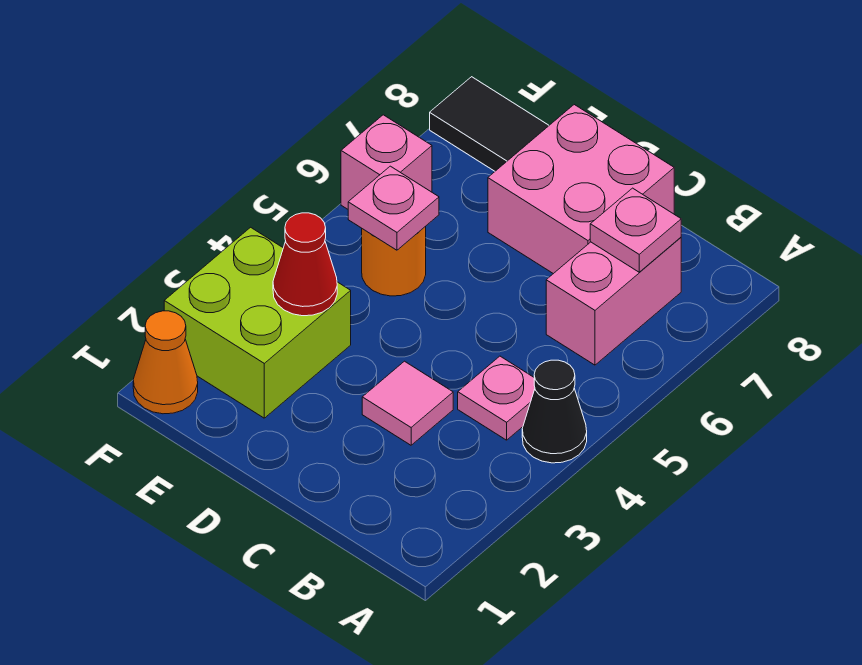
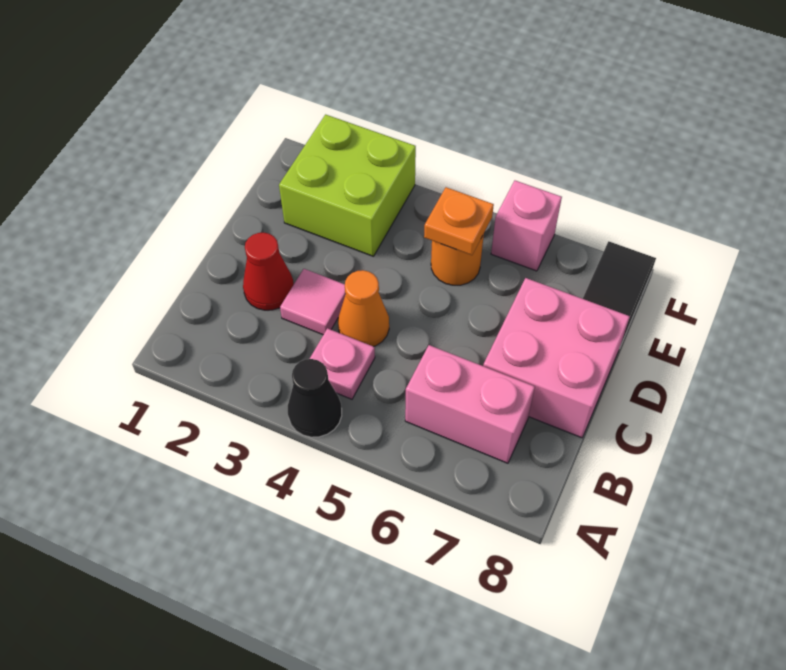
pink plate B7 level 2 -> none
red cone E3 level 2 -> red cone C2 level 1
pink plate E5 level 2 -> orange plate E5 level 2
orange cone F1 level 1 -> orange cone C4 level 1

